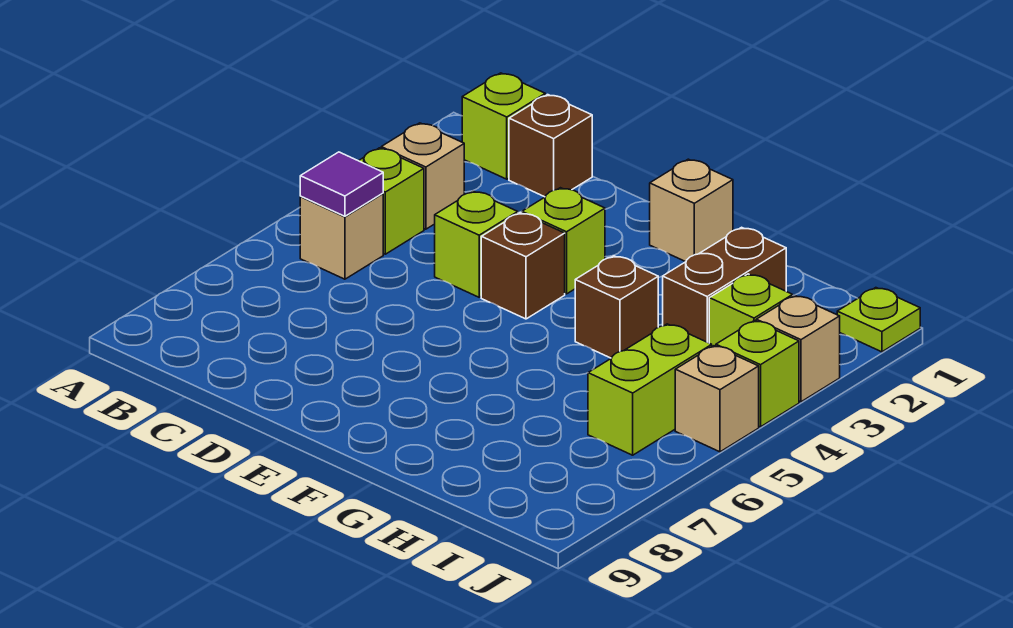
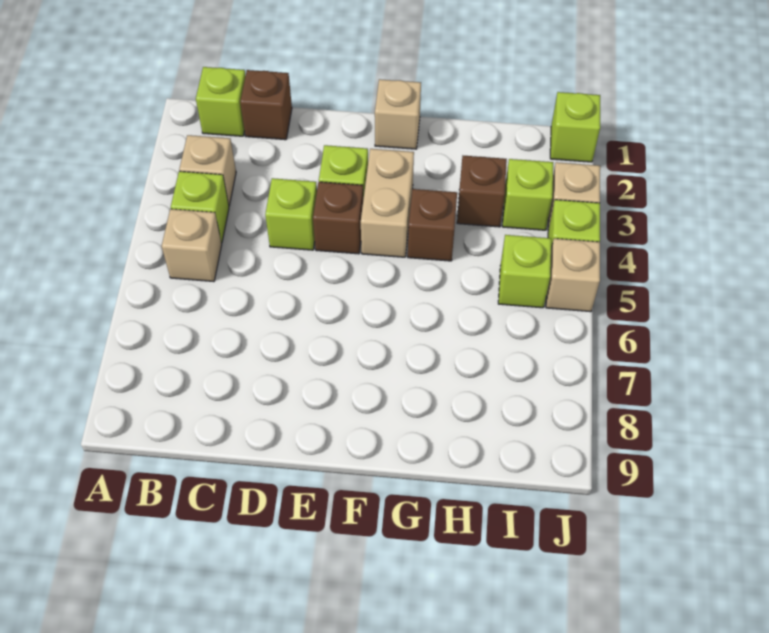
purple tile B5 level 2 -> none
none -> tan brick F3:F4 level 1
brown brick H2:H3 level 1 -> brown brick H3 level 1
lime brick I5:I6 level 1 -> lime brick I5 level 1
lime plate J1 level 1 -> lime brick J1 level 1

